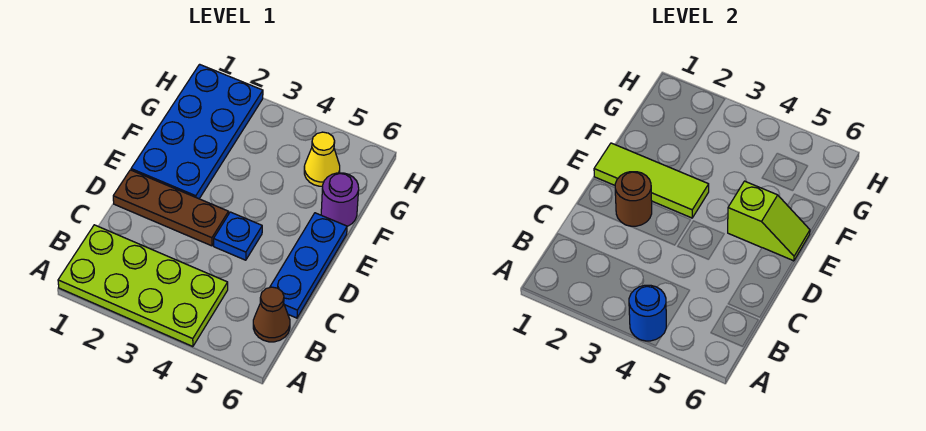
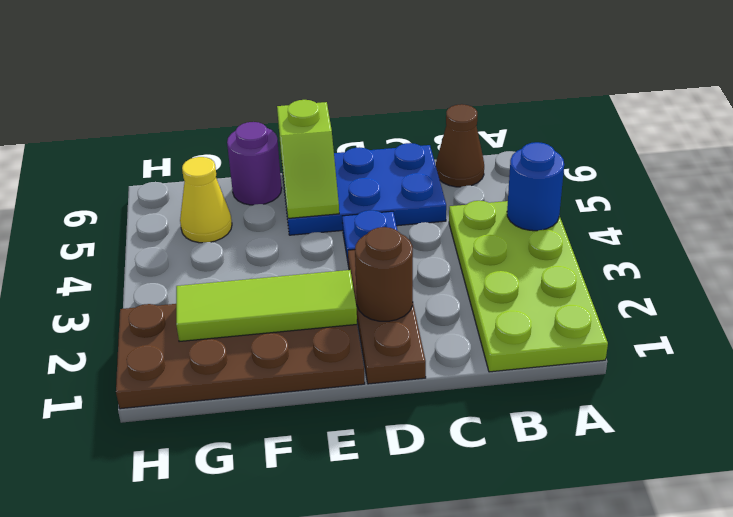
blue plate C6:E6 level 1 -> blue plate C5:E6 level 1
blue plate E1:H2 level 1 -> brown plate E1:H2 level 1
lime tile E1:E3 level 2 -> lime tile E2:G2 level 2
lime slope E5:E6 level 2 top 5 -> lime slope E5:E6 level 2 top 6

